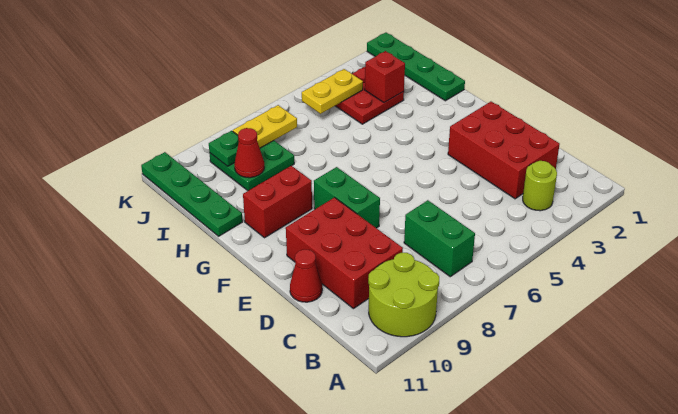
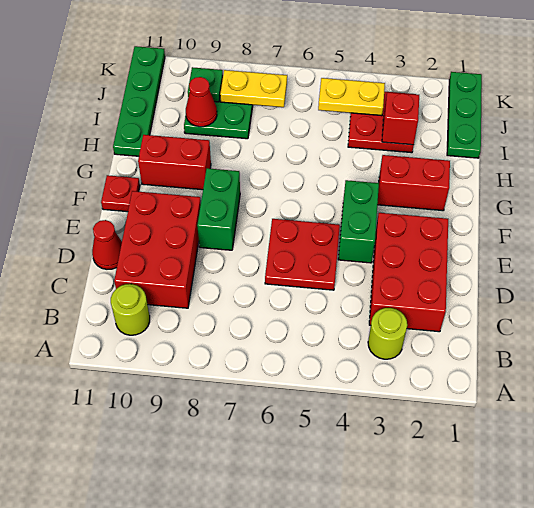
lime round brick A9:B10 level 1 -> lime round brick B10 level 1
green brick B7:C7 level 1 -> green brick E4:F4 level 1
none -> red plate D5:E6 level 1
none -> red plate F11 level 1
none -> red brick G2:G3 level 1
green plate H1:K1 level 1 -> green plate I1:K1 level 1

